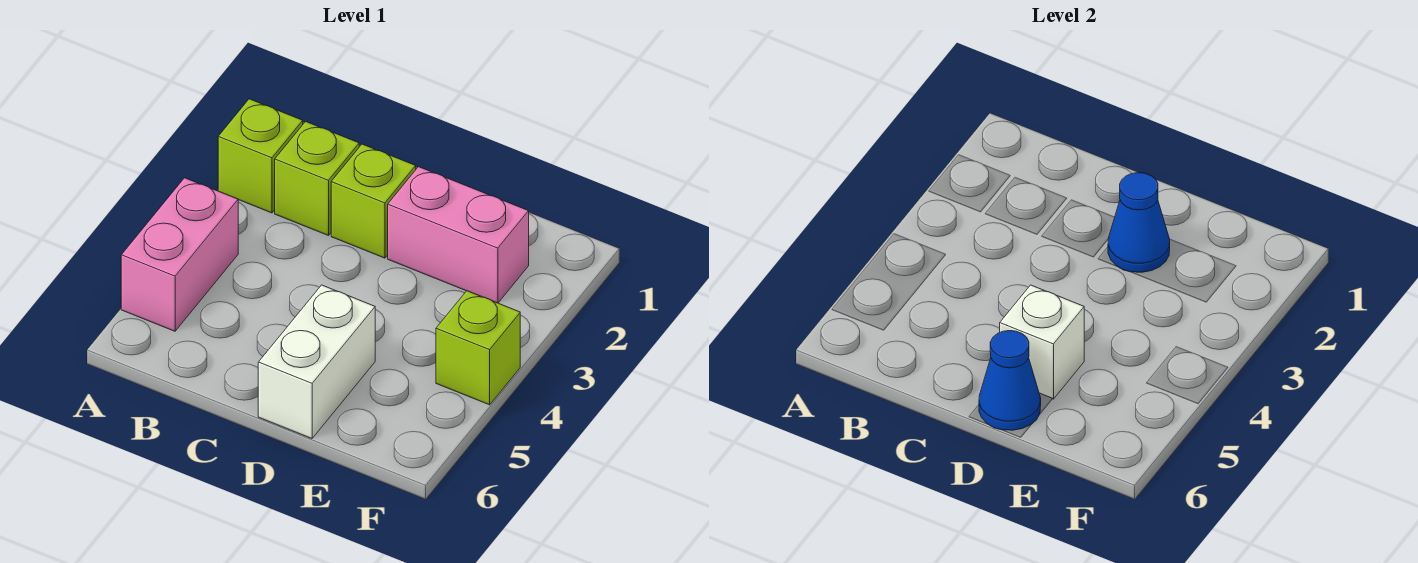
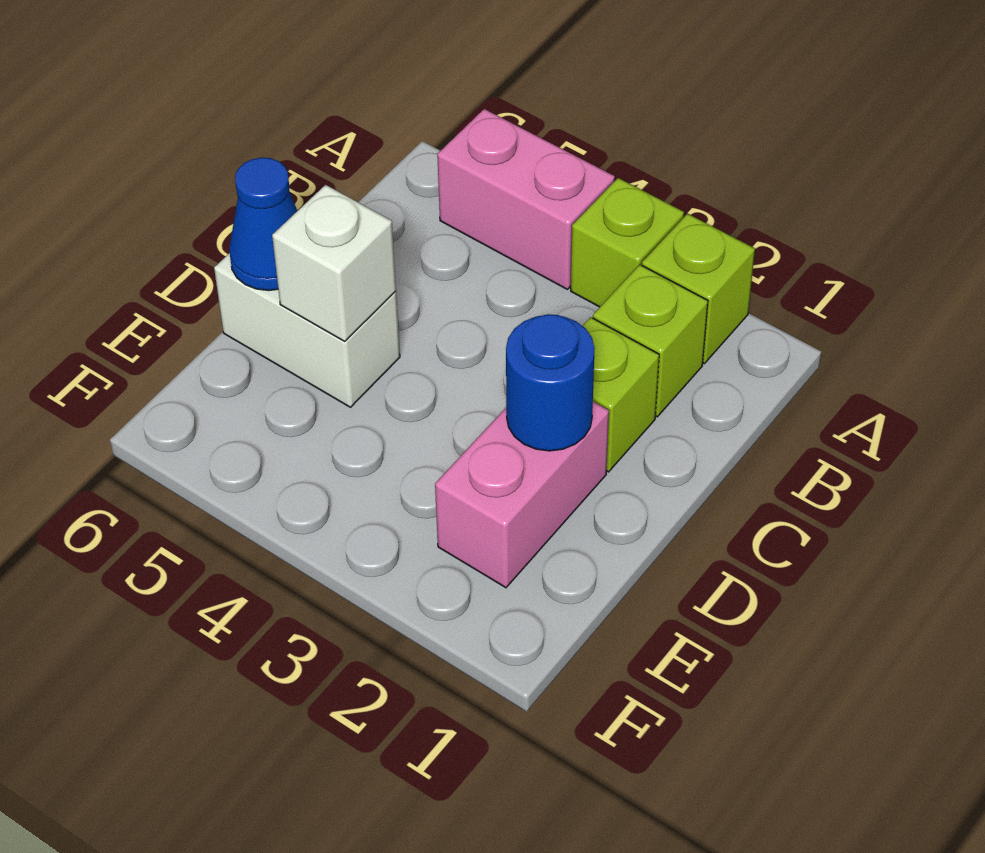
blue cone D2 level 2 -> blue round brick D2 level 2
lime brick F4 level 1 -> lime brick A3 level 1

